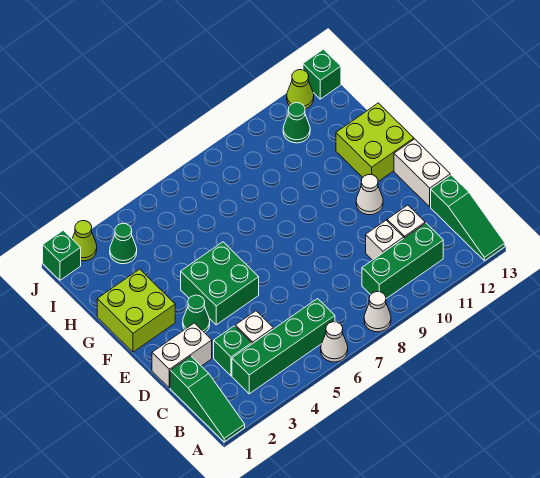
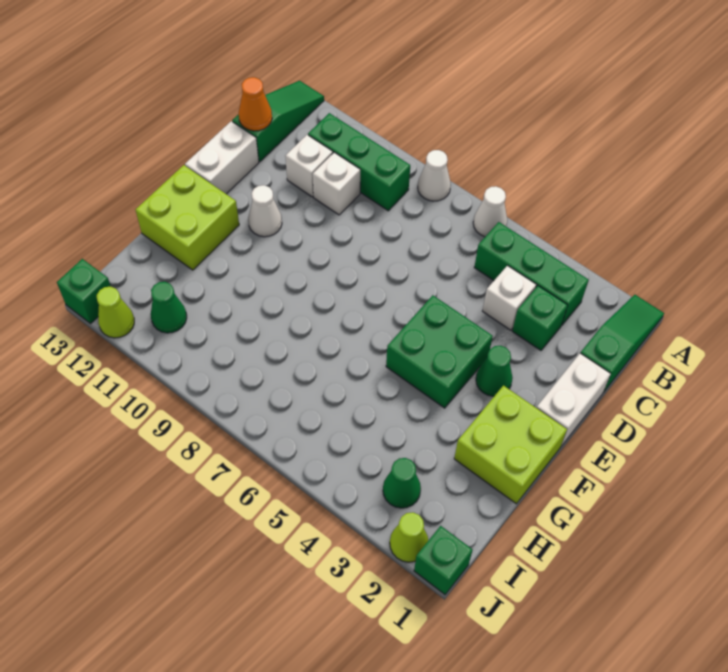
green brick B3:B6 level 1 -> green brick B3:B5 level 1
none -> orange cone C13 level 2
white brick D1:D2 level 1 -> white brick D1:E1 level 1

